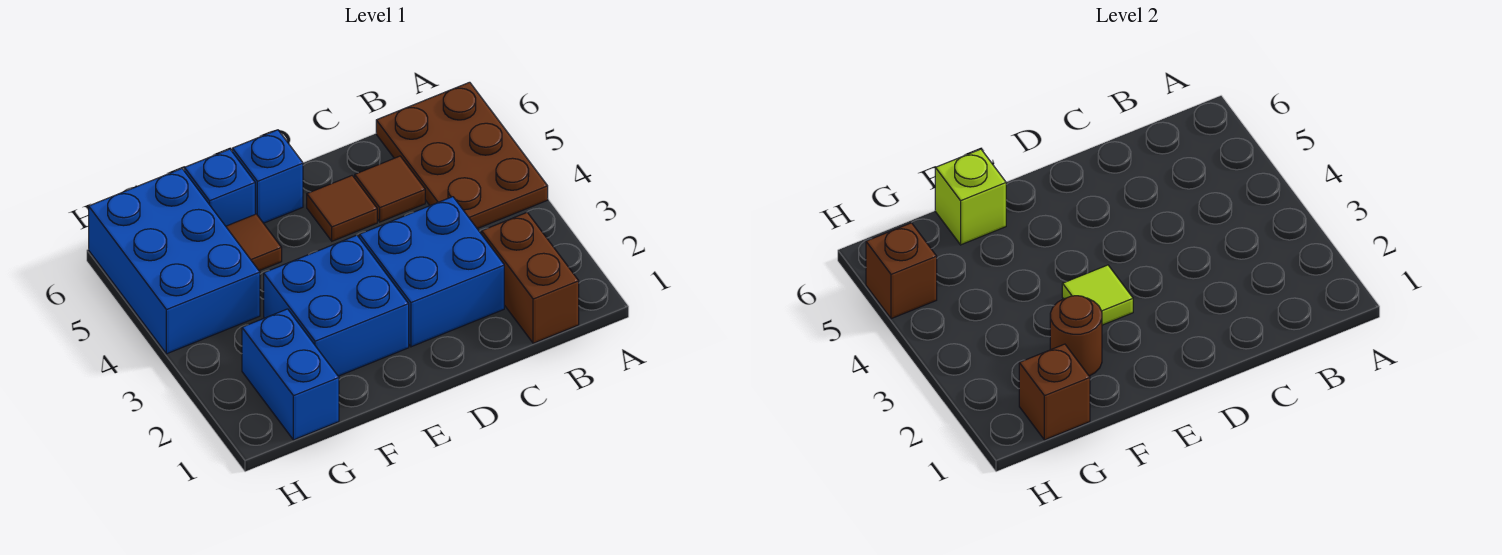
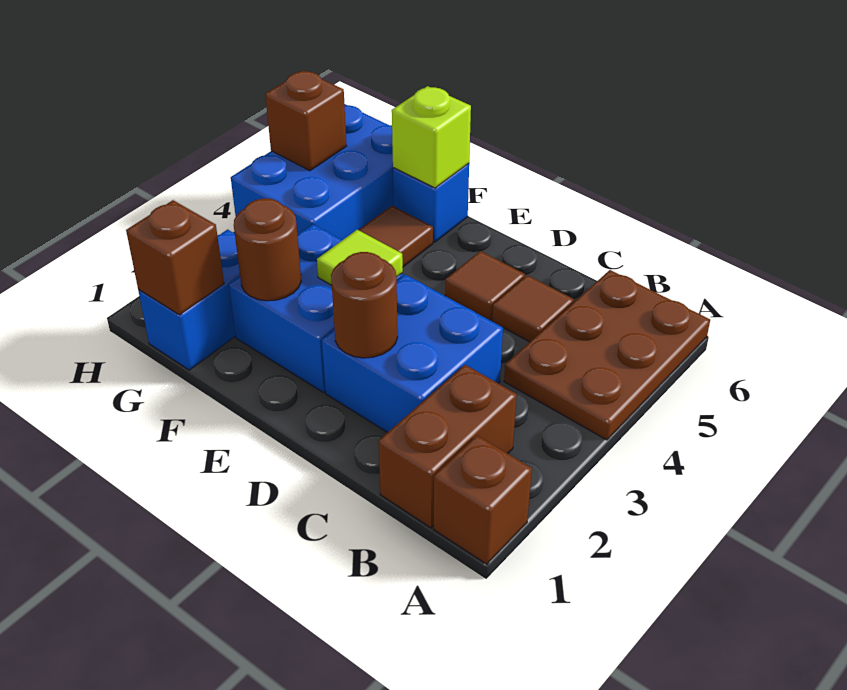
none -> brown brick A1 level 1
none -> brown round brick D2 level 2
blue brick E6 level 1 -> none

